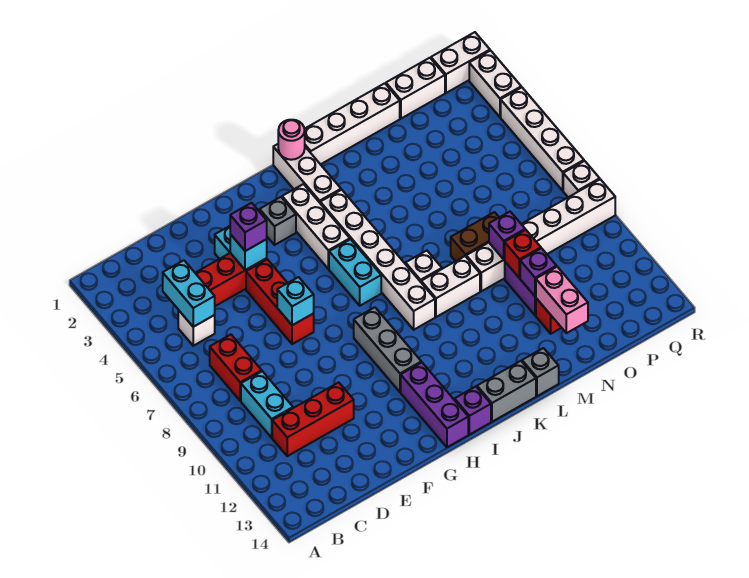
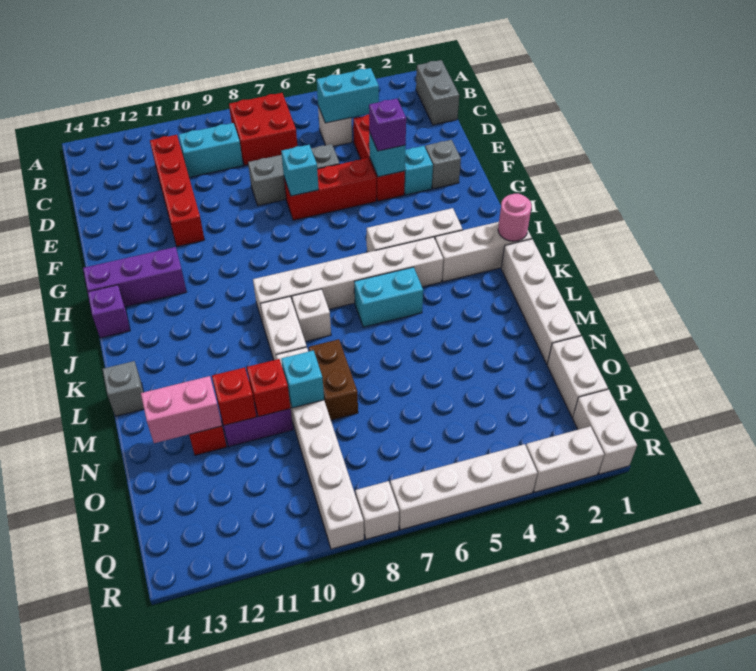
red brick C7:C8 level 1 -> red brick B7:C8 level 1
red brick C11:E11 level 1 -> red brick C11:F11 level 1
grey brick H3 level 1 -> grey brick F2 level 1
grey brick H9:H11 level 1 -> grey brick E6:E8 level 1
cyan brick I6:I7 level 1 -> cyan brick K5:K6 level 1
grey brick J14:K14 level 1 -> grey brick B1:C1 level 1
purple brick N9 level 2 -> cyan brick N9 level 2
purple brick N11 level 2 -> red brick N11 level 2

